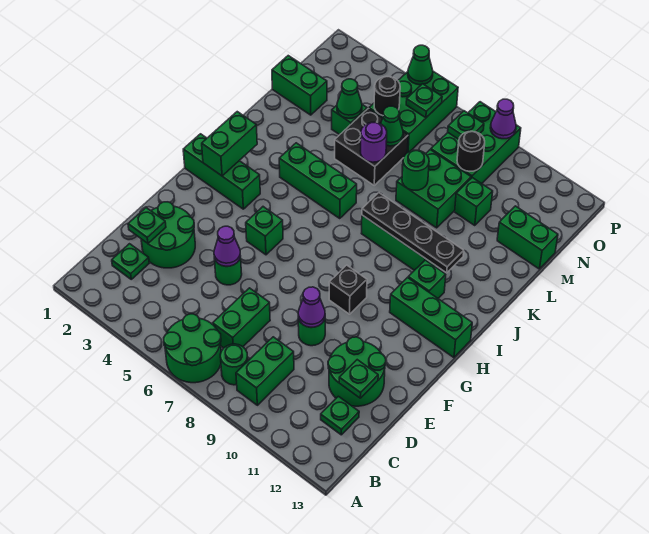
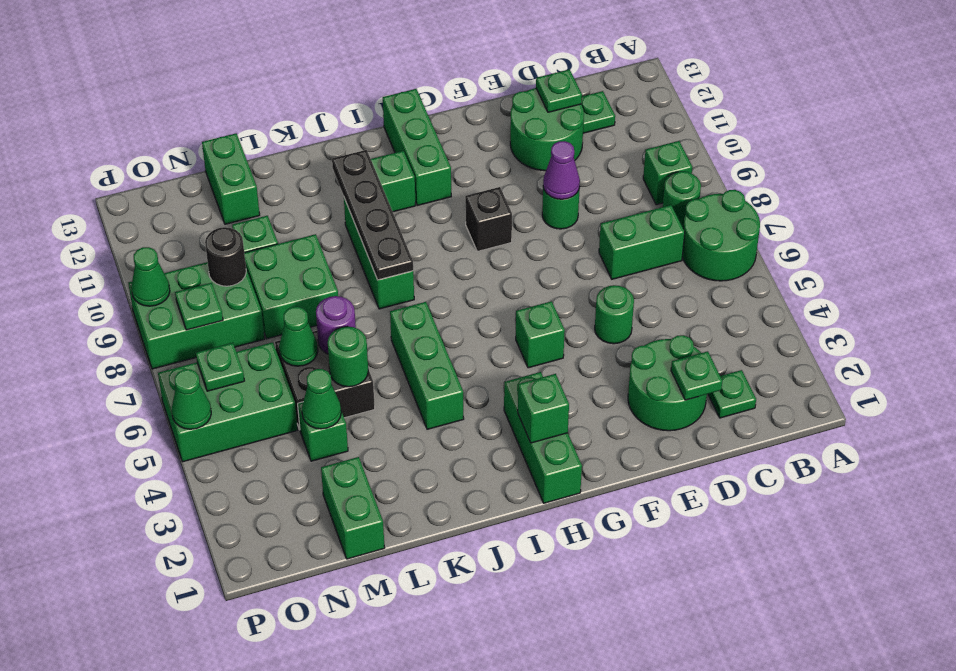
green brick B9:C9 level 1 -> green brick B9 level 1
purple cone E5 level 2 -> none
green brick H2:I2 level 2 -> green brick H2 level 2
green round brick L8 level 2 -> green round brick L5 level 2
black round brick N5 level 2 -> none
purple cone P9 level 2 -> green cone P9 level 2

